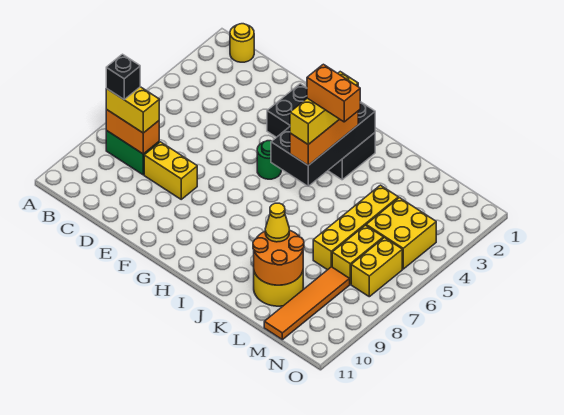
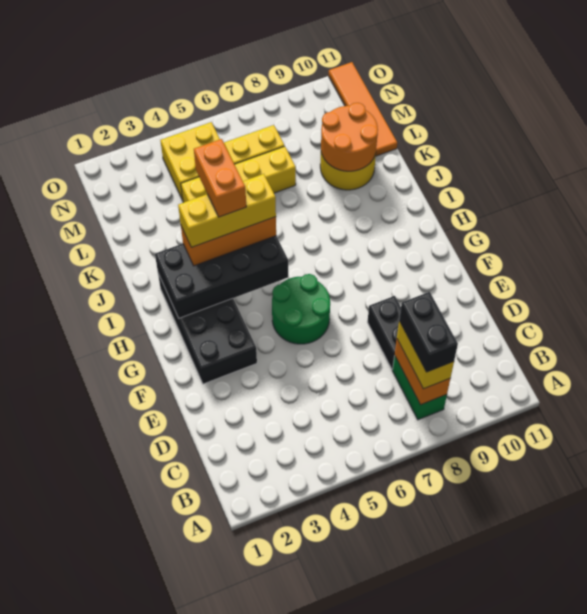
yellow round brick B1 level 1 -> none
black brick B8 level 4 -> black brick B8:C8 level 4
yellow brick D8:E8 level 1 -> black brick D8:E8 level 1
green round brick G5 level 1 -> green round brick F5:G6 level 1
yellow cone K9 level 3 -> none
orange tile M8:M11 level 1 -> orange tile L11:O11 level 1
yellow brick N6:N7 level 1 -> none

